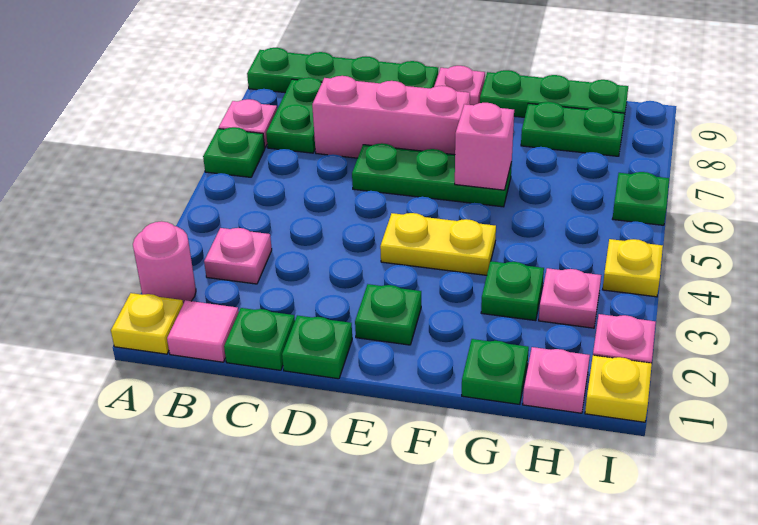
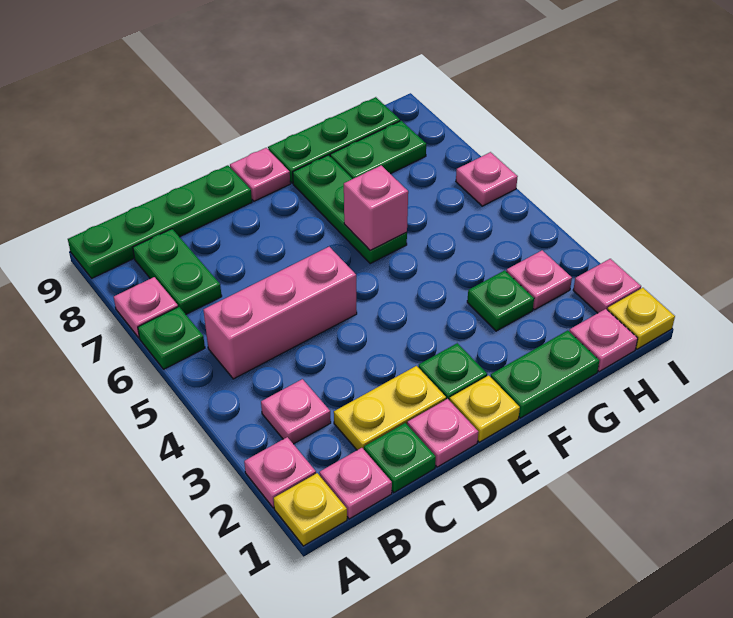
pink round brick A2 level 1 -> pink plate A2 level 1
pink tile B1 level 1 -> pink plate B1 level 1
pink brick C7:E7 level 1 -> pink brick B5:D5 level 1
green plate D1 level 1 -> pink plate D1 level 1
green plate D6:F6 level 1 -> green plate F6:F8 level 1
yellow plate E4:F4 level 1 -> yellow plate C2:D2 level 1
green plate G1 level 1 -> green plate F1:G1 level 1
yellow plate I4 level 1 -> yellow plate E1 level 1
green plate I6 level 1 -> pink plate I6 level 1

